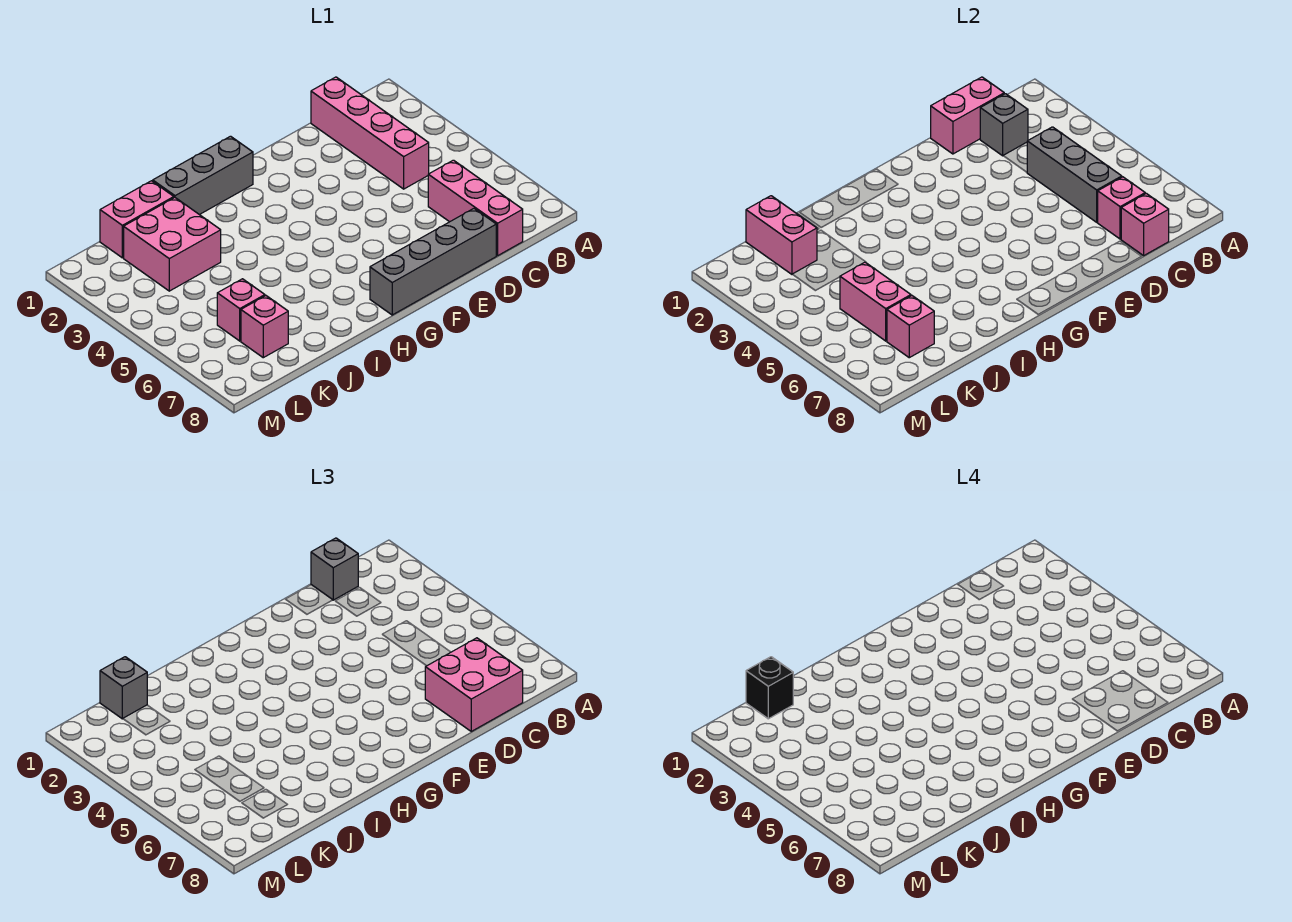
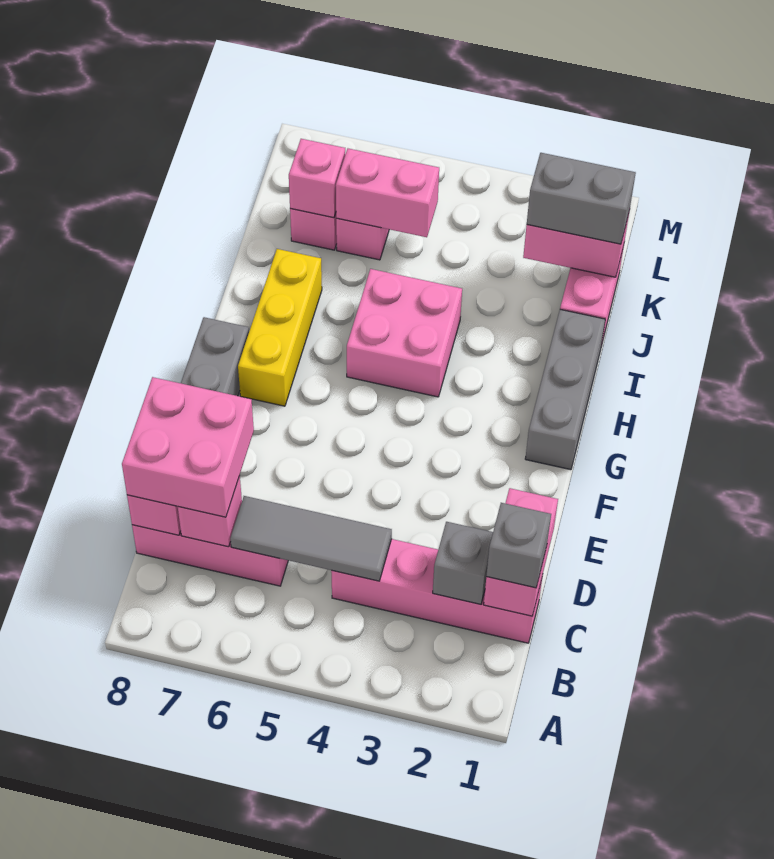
grey brick C4:C6 level 2 -> grey tile C4:C6 level 2
none -> yellow brick G7:I7 level 1
pink brick J2:K3 level 1 -> pink brick H4:I5 level 1
grey brick K1 level 3 -> grey brick K1:K2 level 3
black brick K1 level 4 -> none

